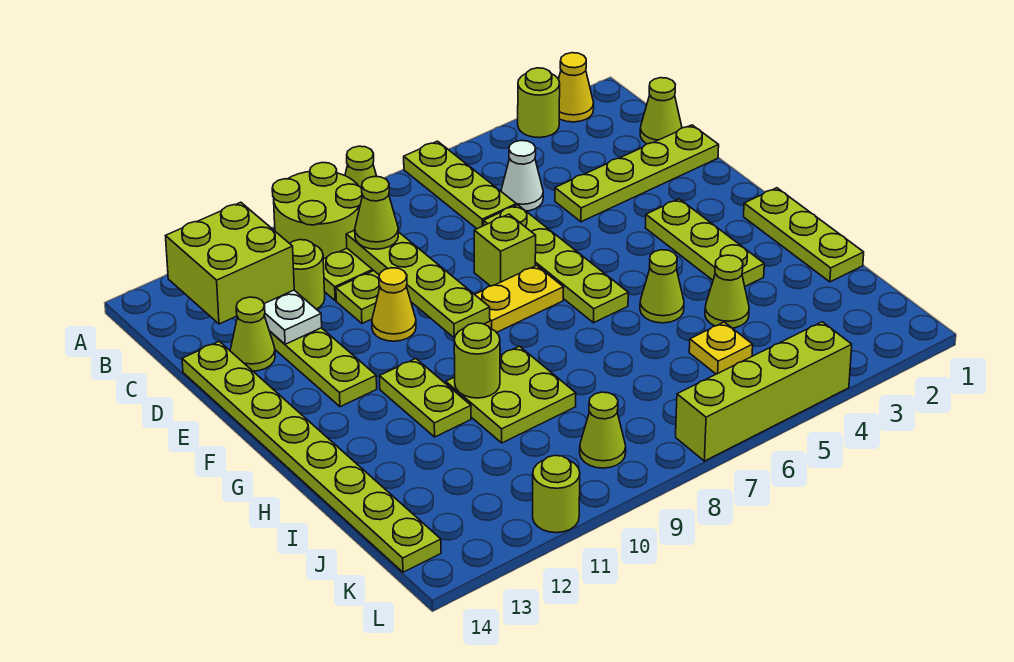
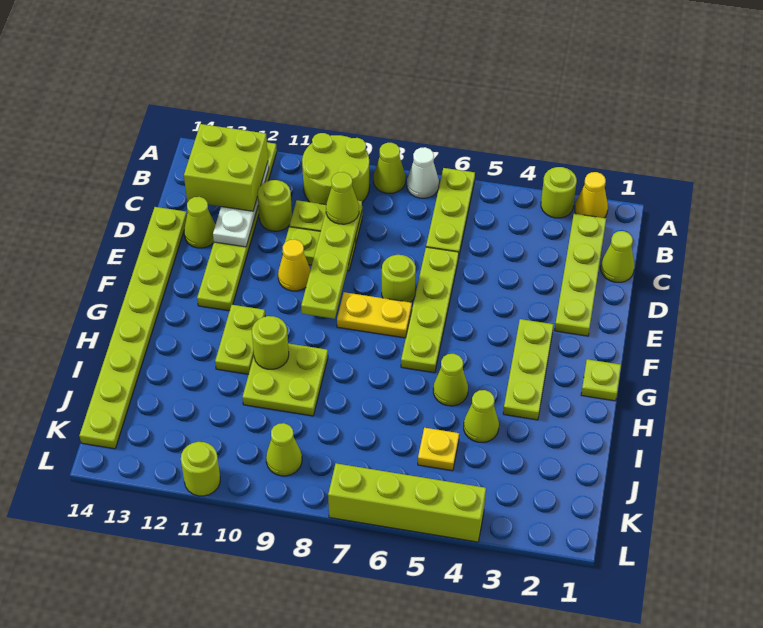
white cone C5 level 1 -> white cone A7 level 1
lime plate D1:D4 level 1 -> lime plate B2:E2 level 1
lime brick E7 level 1 -> lime round brick E7 level 1
lime plate G1:I1 level 1 -> lime plate G1 level 1

